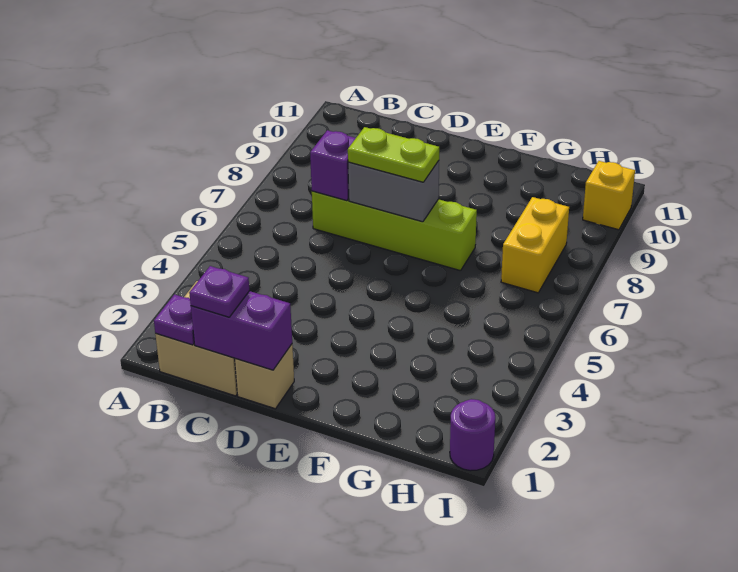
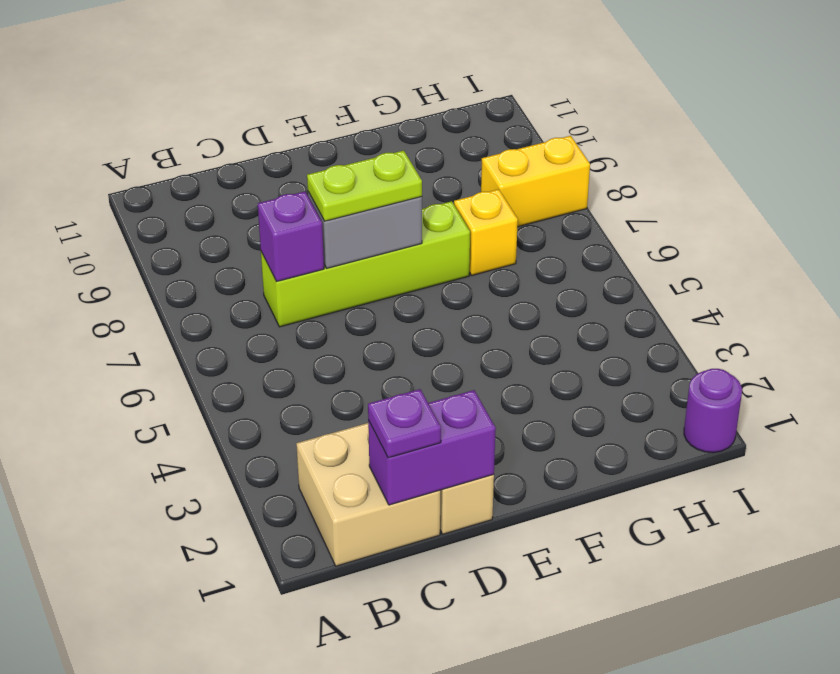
purple plate B1 level 2 -> none
yellow brick H7:H8 level 1 -> yellow brick H8:I8 level 1
yellow brick I10 level 1 -> yellow brick G7 level 1

